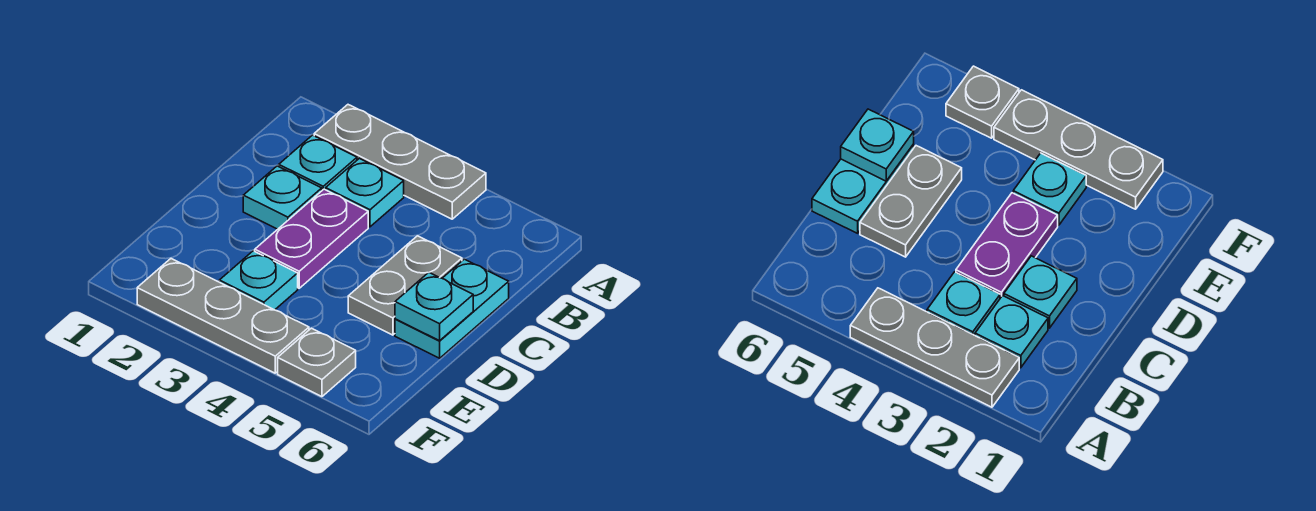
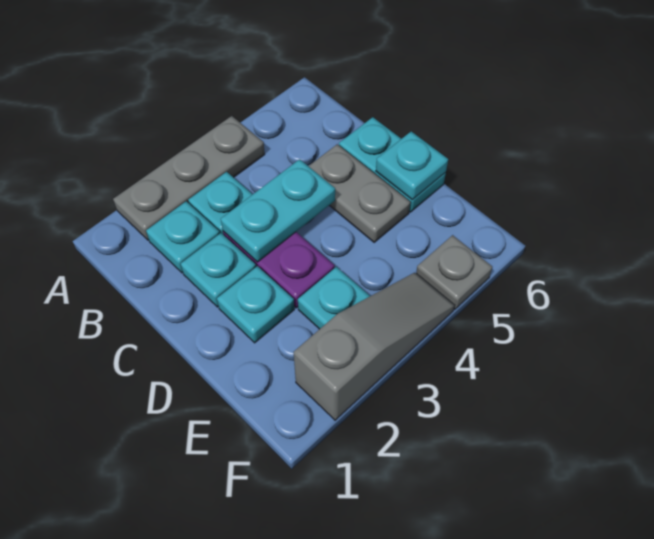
none -> cyan plate C3:C4 level 2
none -> cyan plate D2 level 1
grey plate F2:F4 level 1 -> grey slope F2:F4 level 1 top 2

